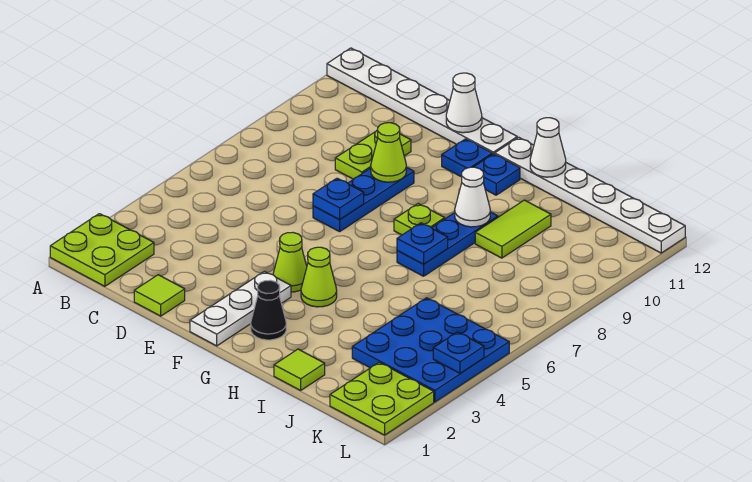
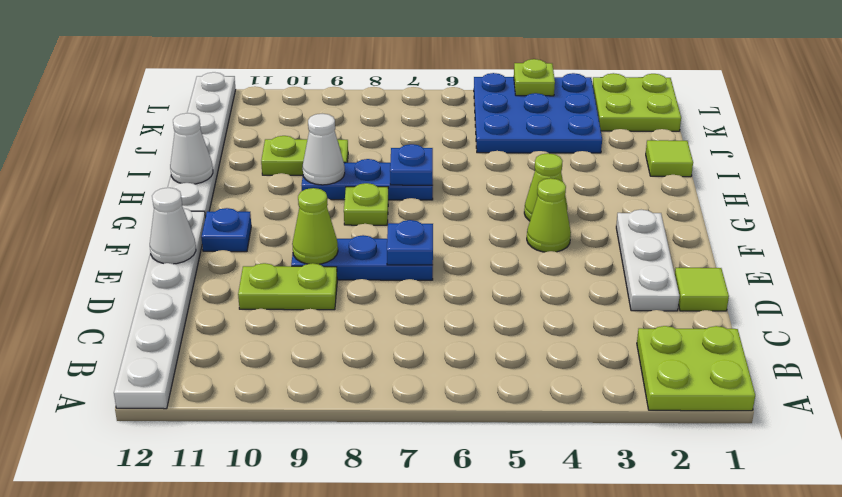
white plate F1:F3 level 1 -> white plate D2:F2 level 1
black cone G2 level 1 -> none
blue plate G11 level 1 -> none
lime tile I9:I10 level 1 -> lime plate I9:I10 level 1
blue plate L4 level 2 -> lime plate L4 level 2

